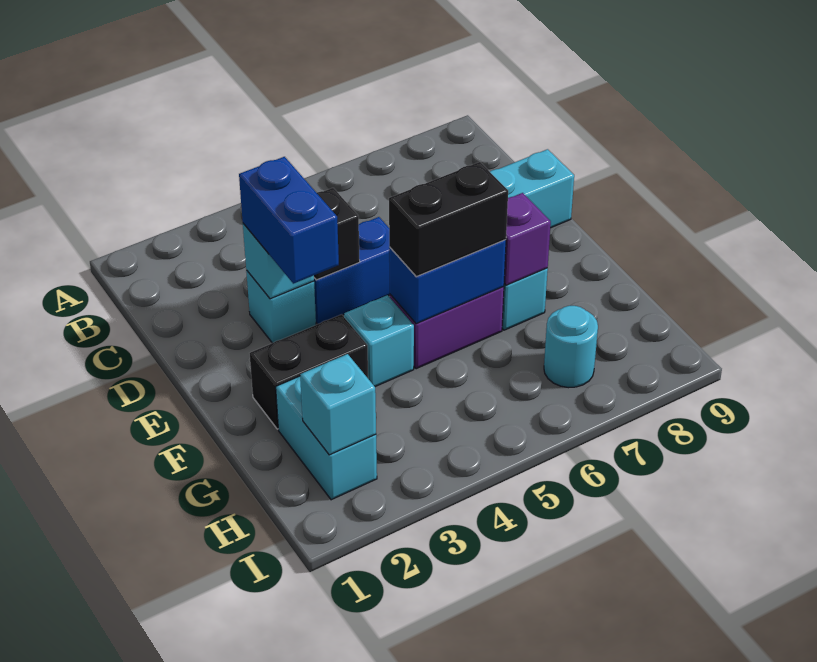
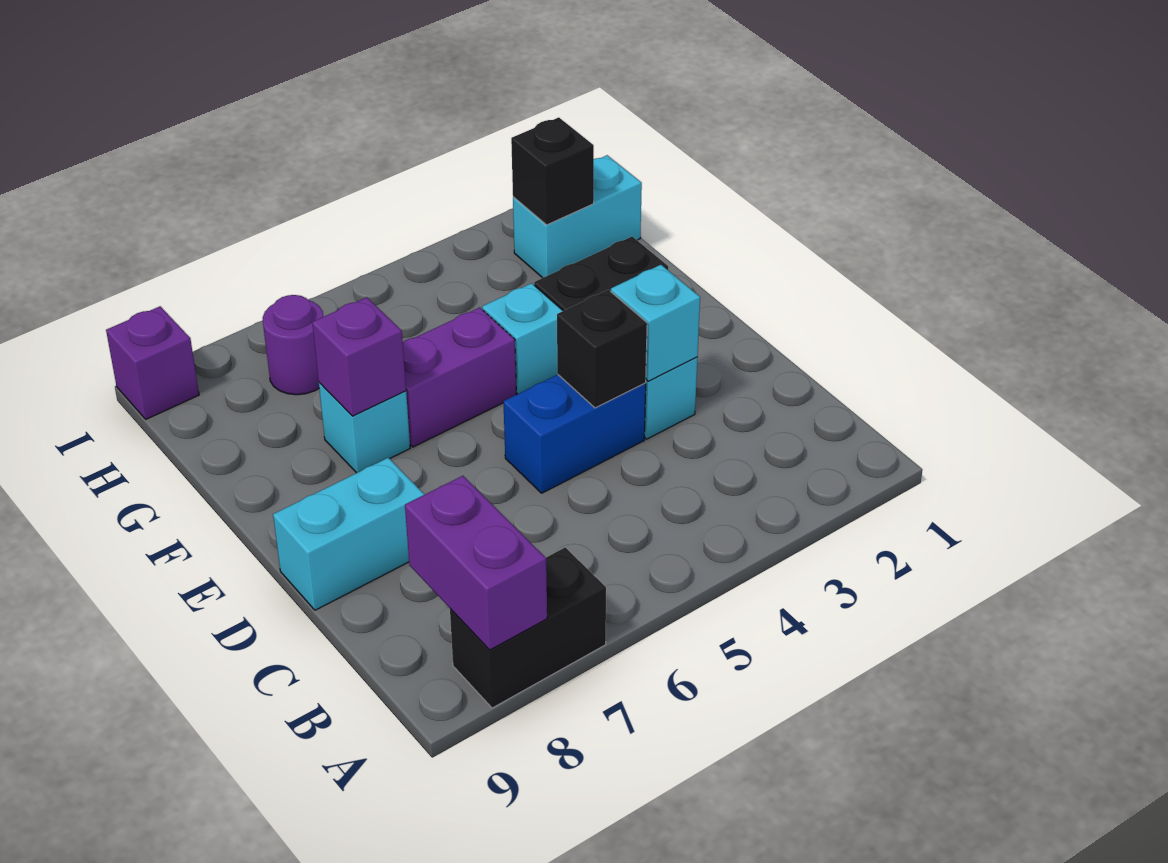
none -> purple brick A8:B8 level 2
blue brick D3:E3 level 3 -> none
blue brick F5:F6 level 2 -> none
black brick F5:F6 level 3 -> black brick A7:A8 level 1
cyan brick G2:H2 level 1 -> cyan brick H1:H2 level 1
cyan brick H2 level 2 -> black brick H2 level 2
cyan round brick H7 level 1 -> purple round brick H7 level 1
none -> purple brick I9 level 1

